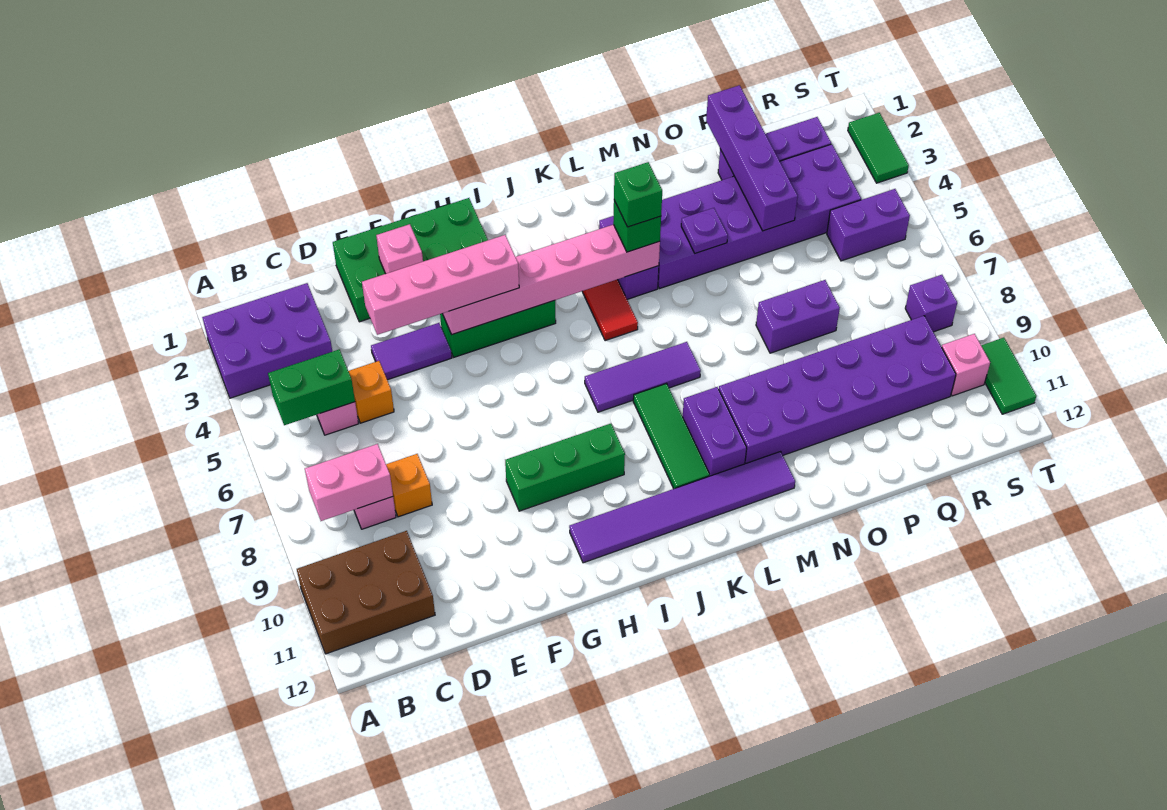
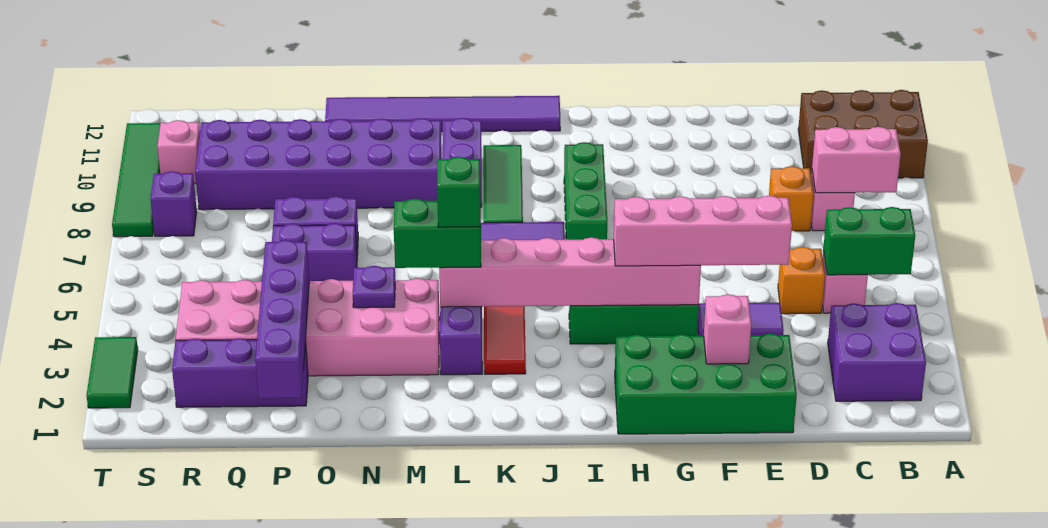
purple brick A2:C3 level 1 -> purple brick B2:C3 level 1
green brick G9:I9 level 1 -> green brick I7:I9 level 1
purple tile H11:M11 level 1 -> purple tile J12:O12 level 1
green brick L4 level 3 -> green brick L4:M4 level 3
purple brick M3:R4 level 1 -> pink brick M3:R4 level 1
purple brick R5:S5 level 1 -> purple brick O6:P6 level 1
green tile T10:T11 level 1 -> green tile T8:T11 level 1

